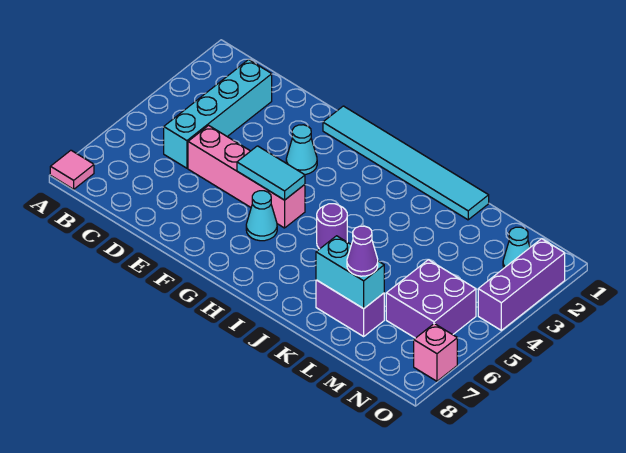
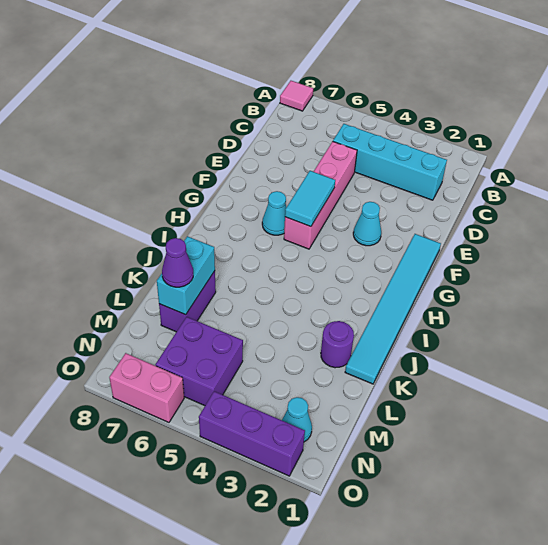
purple round brick I5 level 1 -> purple round brick K2 level 1
pink brick O7 level 1 -> pink brick O6:O7 level 1

